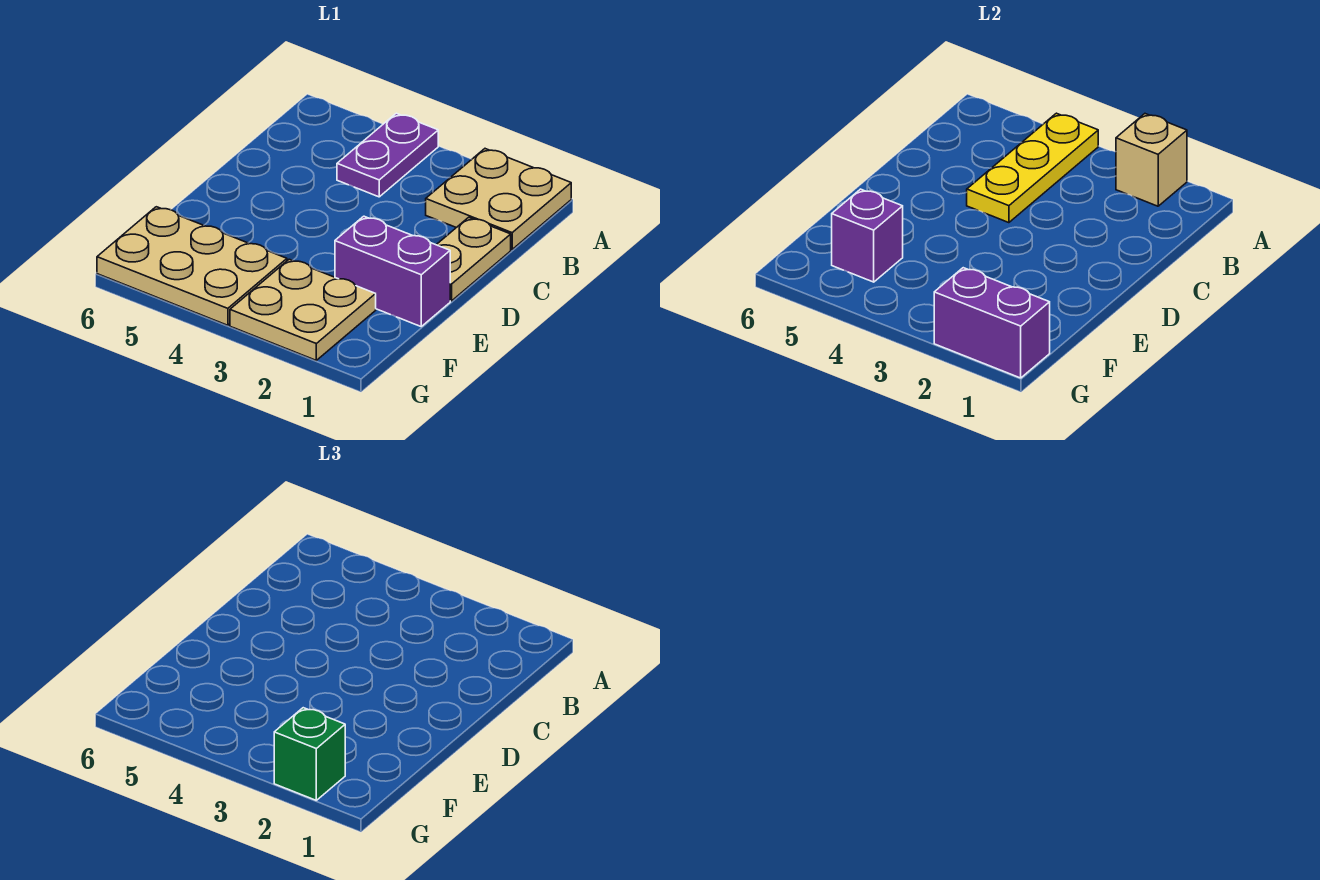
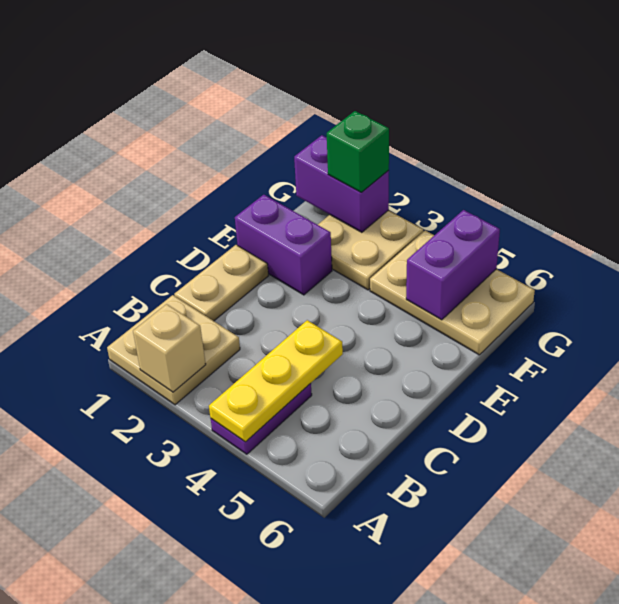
purple brick F5 level 2 -> purple brick F5:G5 level 2

